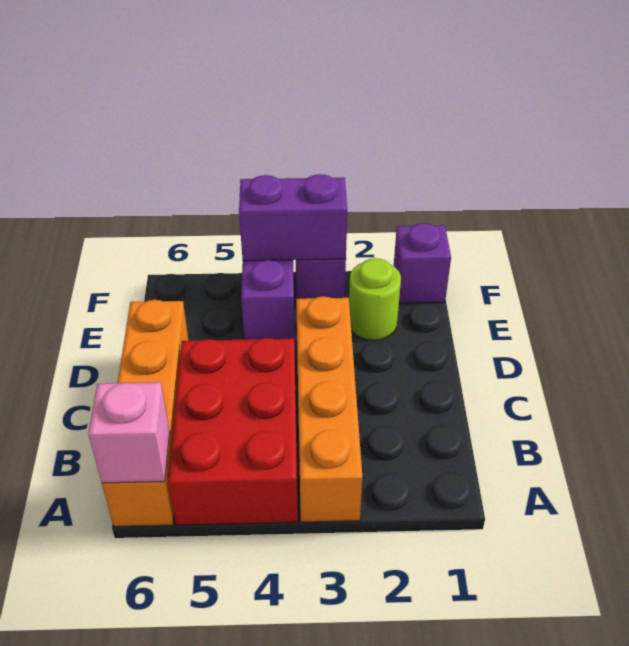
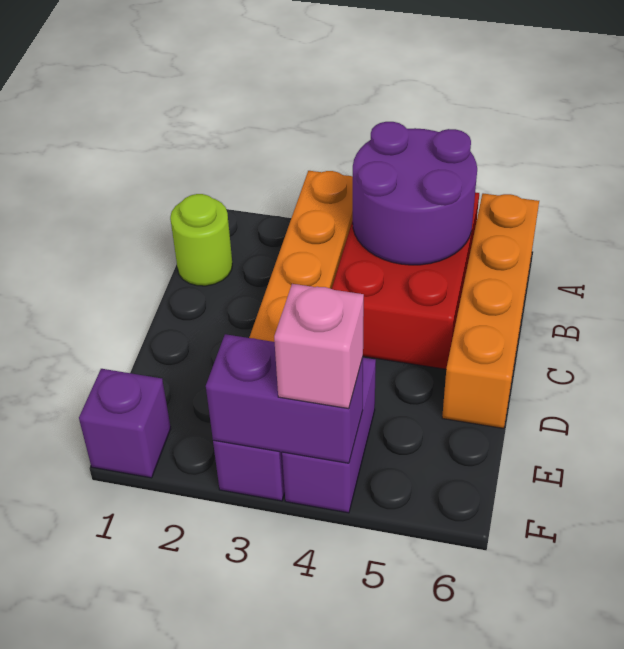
none -> purple round brick A4:B5 level 2
pink brick A6 level 2 -> pink brick F4 level 3
lime round brick E2 level 1 -> lime round brick B1 level 1

